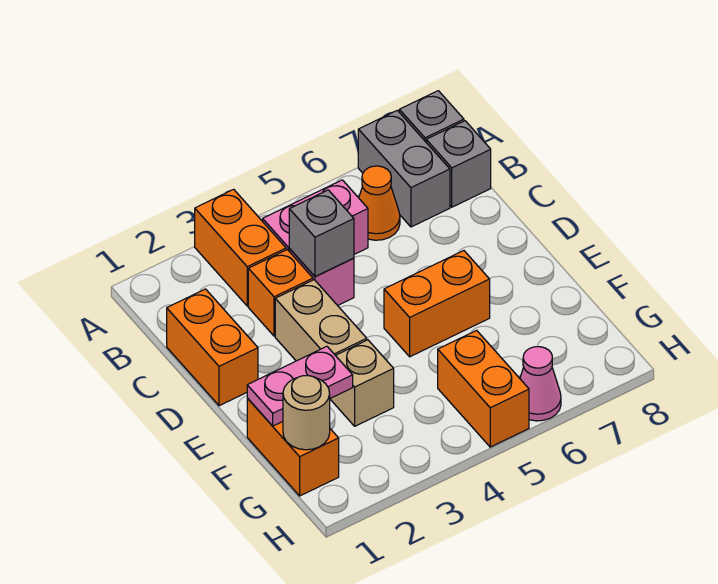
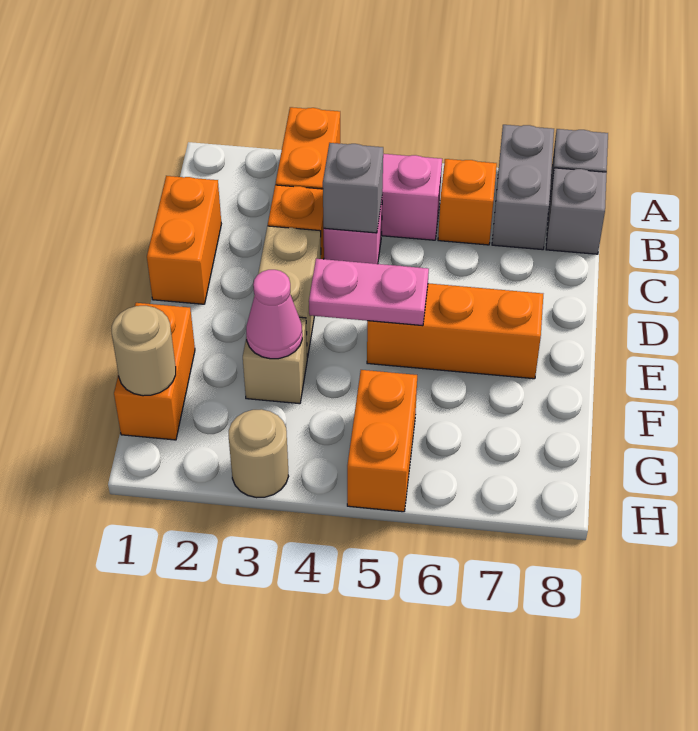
orange cone B6 level 1 -> orange brick B6 level 1
orange brick E5:E6 level 1 -> orange brick E5:E7 level 1
pink plate F1:F2 level 2 -> pink plate E4:E5 level 2
none -> tan round brick H3 level 1
pink cone H6 level 1 -> pink cone F3 level 2

